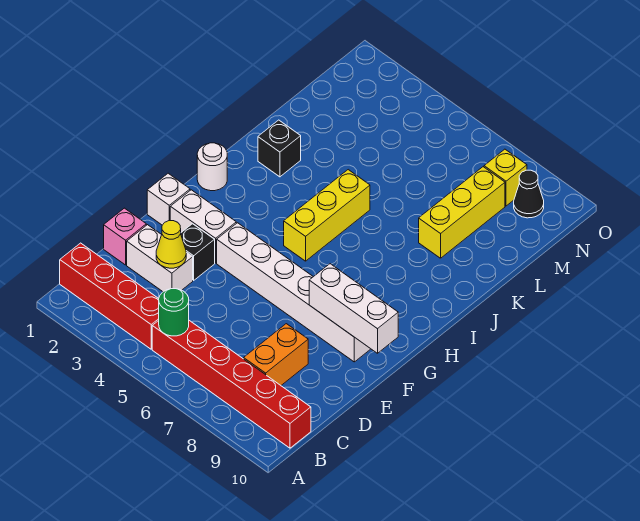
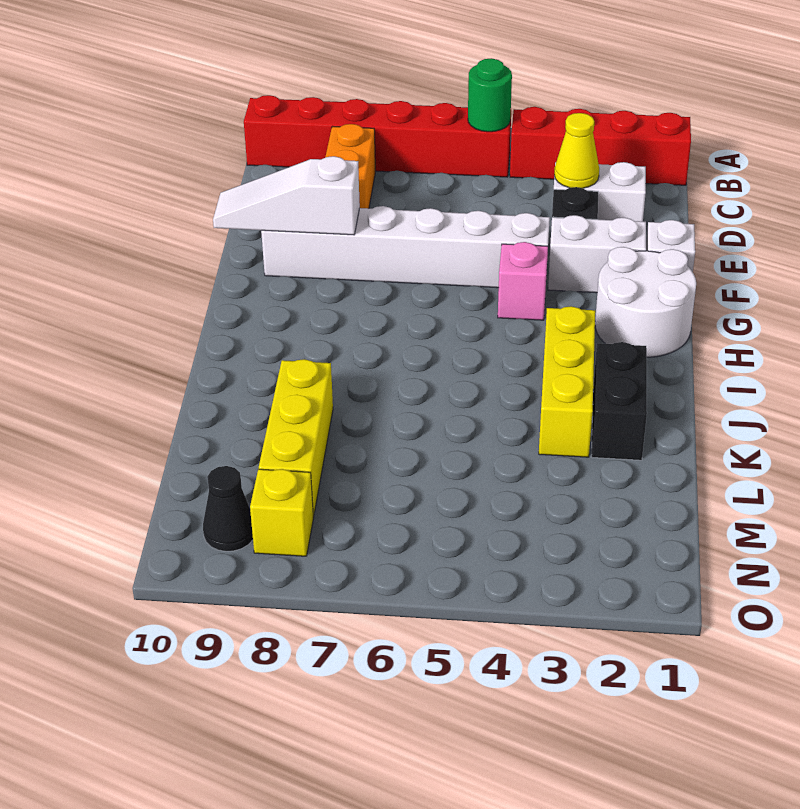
pink brick D1 level 1 -> pink brick G4 level 1
white brick F8:F10 level 2 -> white slope F8:F10 level 2 top 8
white round brick H1 level 1 -> white round brick G1:H2 level 1
yellow brick H5:J5 level 1 -> yellow brick I3:K3 level 1
black brick J2 level 1 -> black brick J2:K2 level 1

